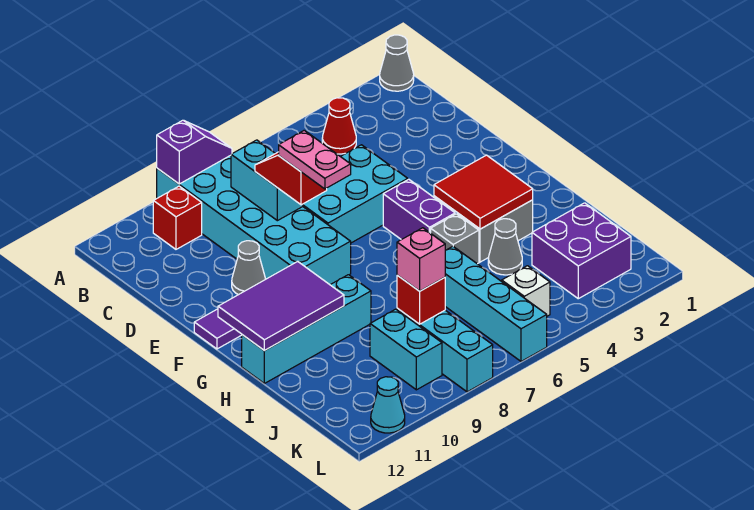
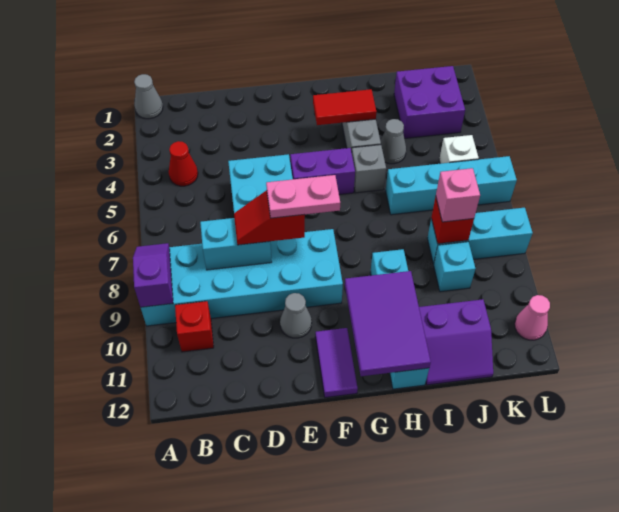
red tile G3:H4 level 2 -> red tile G3:H3 level 2
none -> purple slope I11:J12 level 1 top 11
cyan brick J9:K9 level 1 -> cyan brick J9 level 1
cyan cone L11 level 1 -> pink cone L11 level 1

